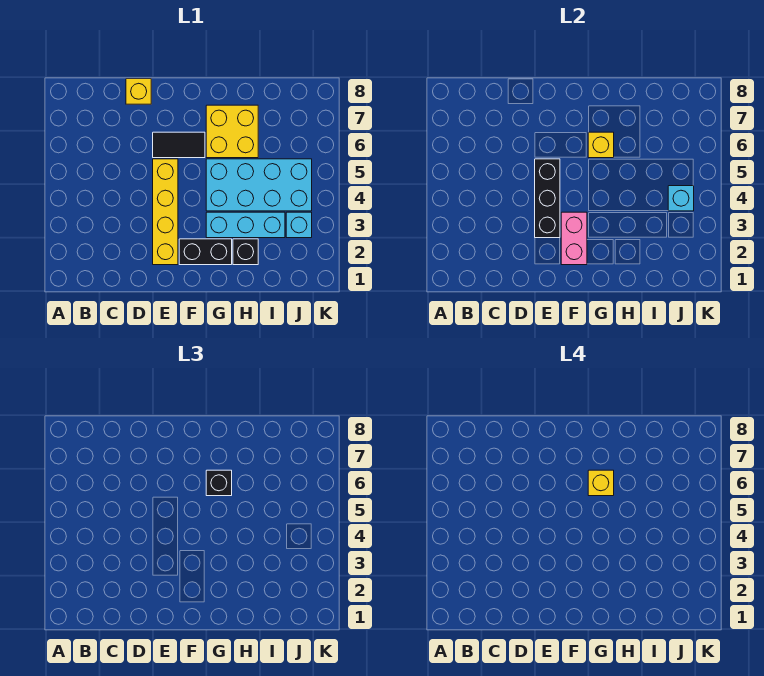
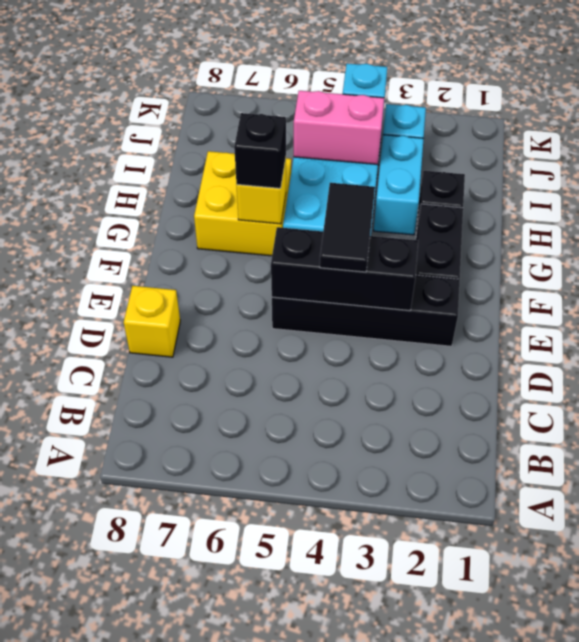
yellow brick E2:E5 level 1 -> black brick E2:E5 level 1
black tile E6:F6 level 1 -> black tile E4:F4 level 3
pink brick F2:F3 level 2 -> pink brick I4:I5 level 2
cyan brick G3:I3 level 1 -> cyan brick H3:I3 level 1
yellow brick G6 level 4 -> none

